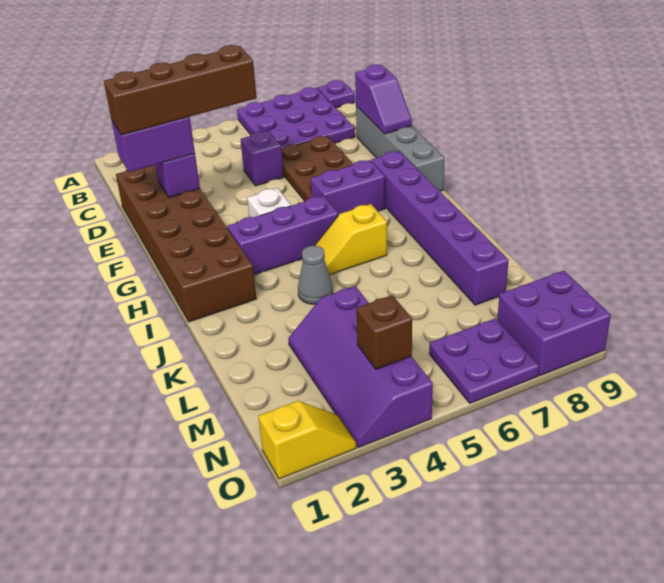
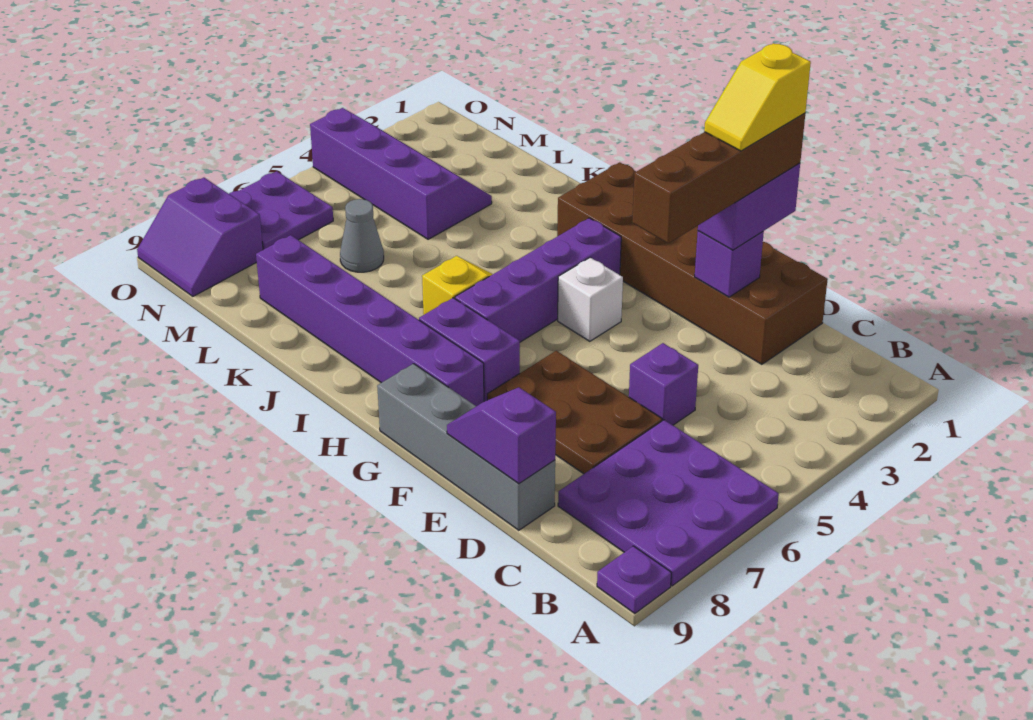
purple brick G6:G7 level 1 -> purple brick G7:H7 level 1
purple brick H3:H5 level 1 -> purple brick H3:H6 level 1
grey cone J4 level 1 -> grey cone L6 level 1
brown brick N4 level 2 -> none
purple brick N8:O9 level 1 -> purple slope N8:O9 level 1 top 8
yellow slope O1:O2 level 1 top 1 -> yellow slope E1:E2 level 5 top 1

